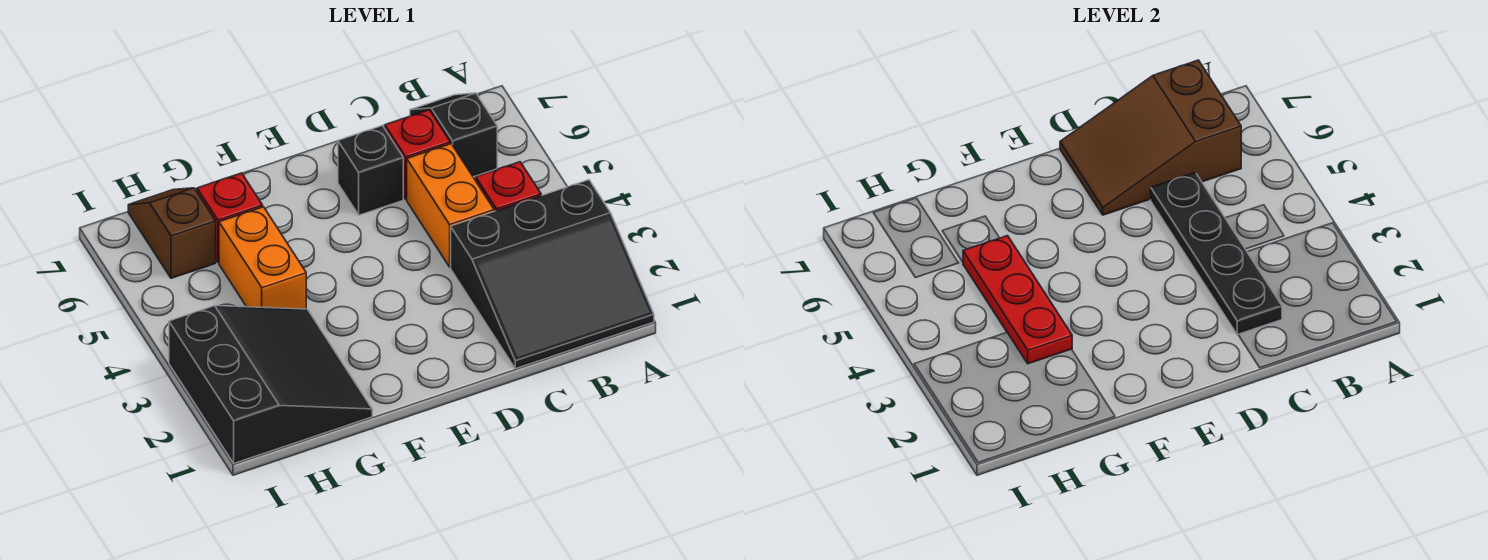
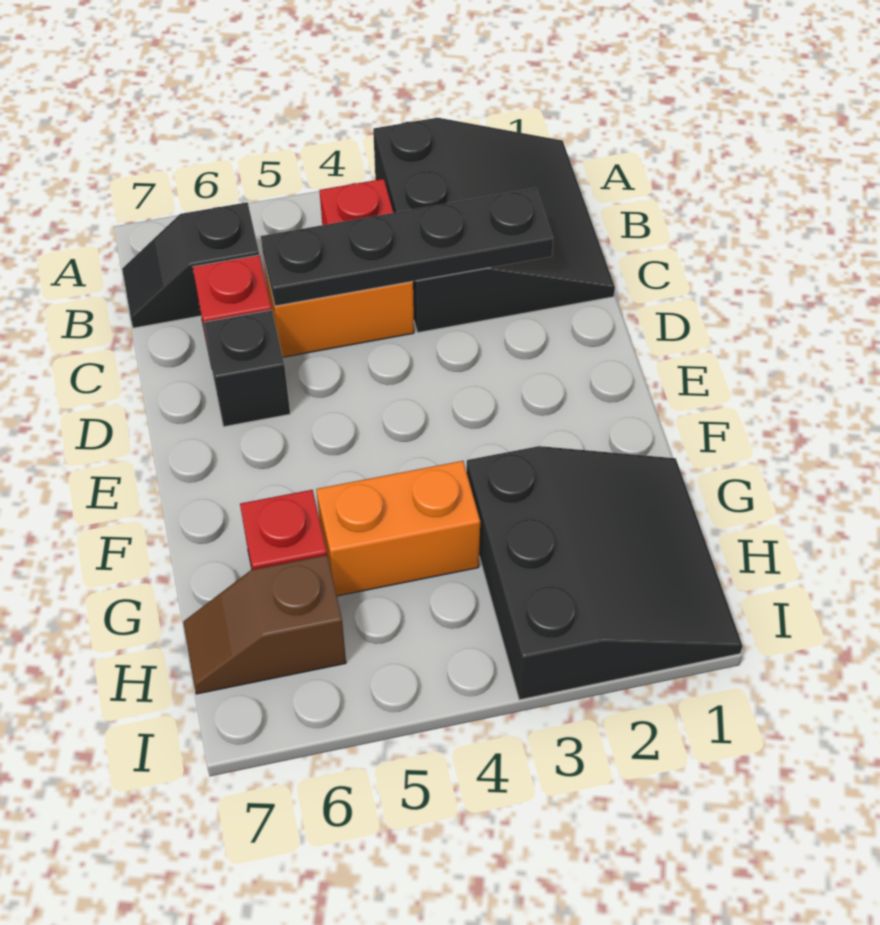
brown slope B6:D7 level 2 top B -> none
black slope G1:I3 level 1 top I -> black slope G1:I3 level 1 top 3
red plate G3:G5 level 2 -> none

